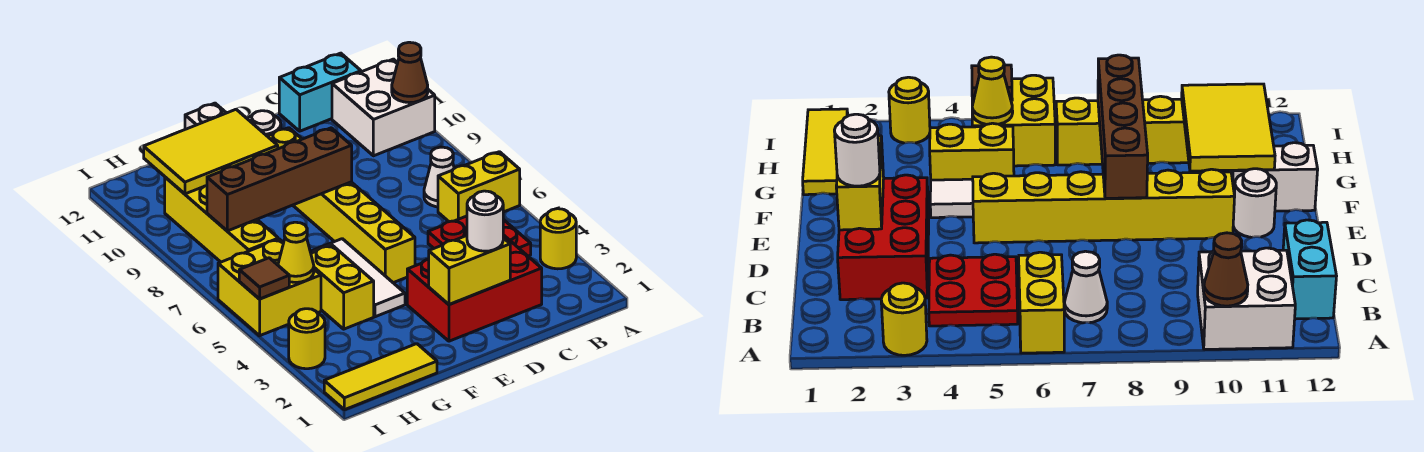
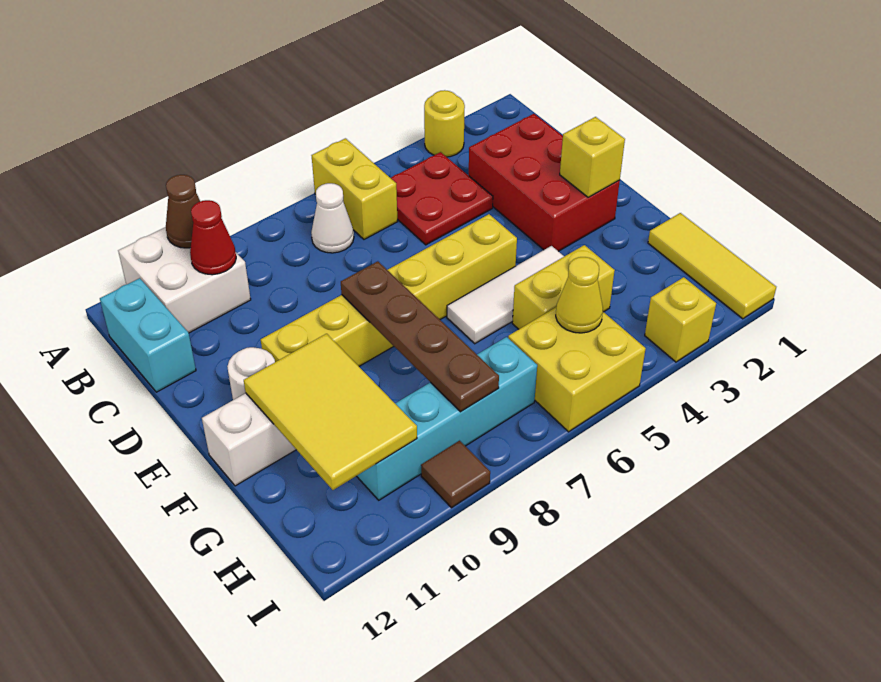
none -> red cone B10 level 2
yellow brick D2:E2 level 2 -> yellow brick E2 level 2
white round brick D2 level 3 -> none
brown brick E8:H8 level 2 -> brown plate E8:H8 level 2
yellow brick H7:H10 level 1 -> cyan brick H7:H10 level 1
yellow round brick I3 level 1 -> yellow brick I3 level 1
brown tile I5 level 2 -> brown tile I9 level 1

